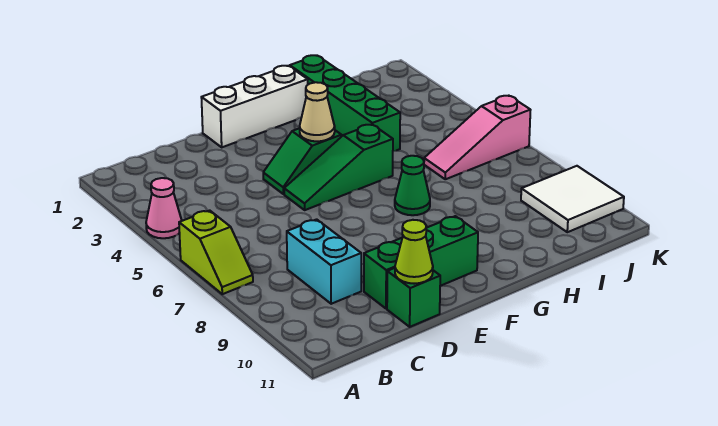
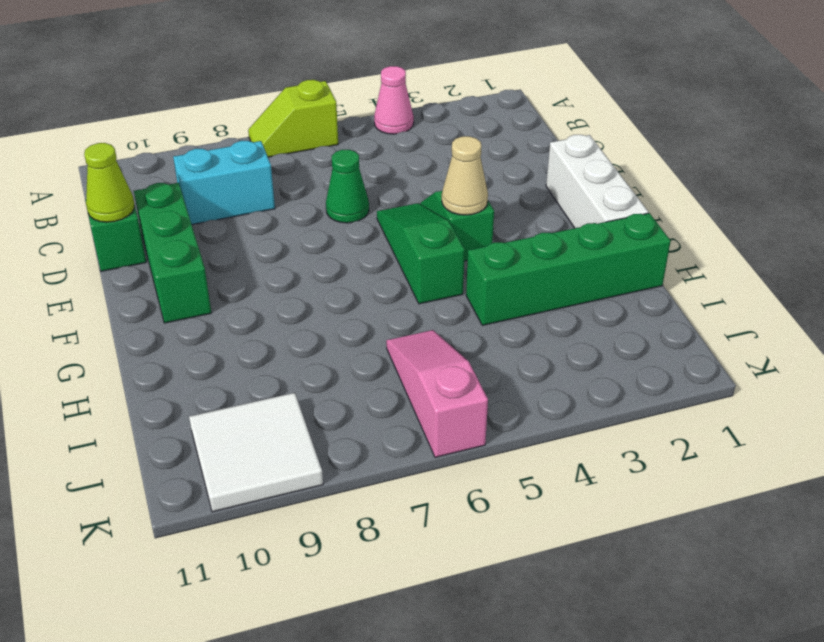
green cone G7 level 1 -> green cone D6 level 1

